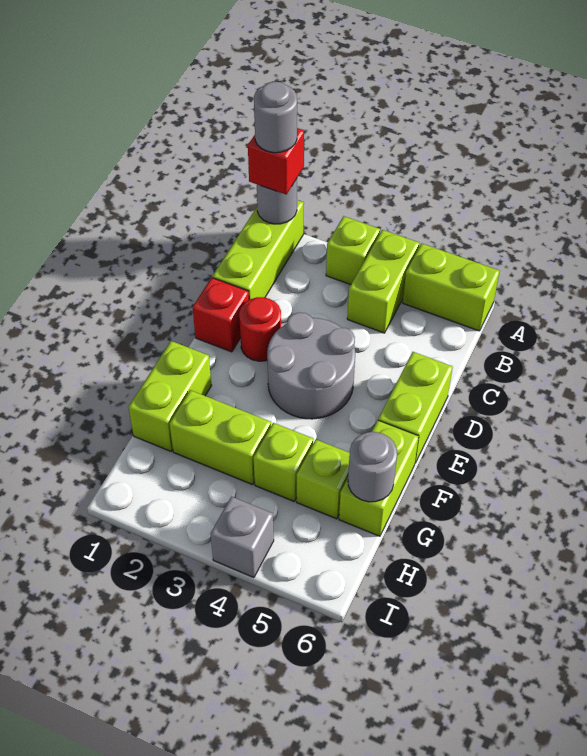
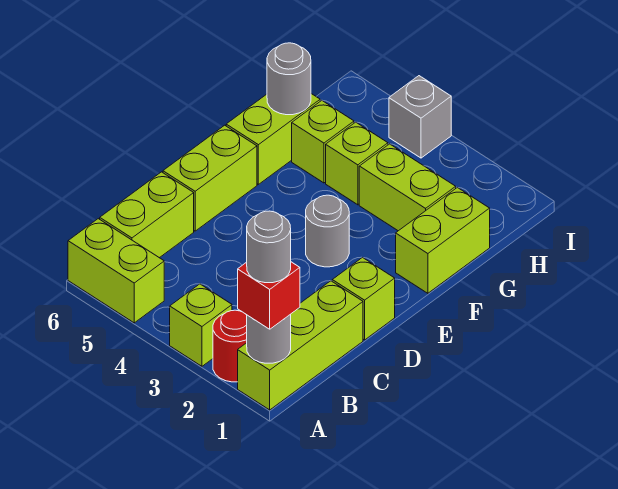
lime brick A4:B4 level 1 -> lime brick B6:C6 level 1
red brick D1 level 1 -> lime brick D1 level 1
red round brick D2 level 1 -> red round brick A2 level 1
grey round brick D3:E4 level 1 -> grey round brick E3 level 1

